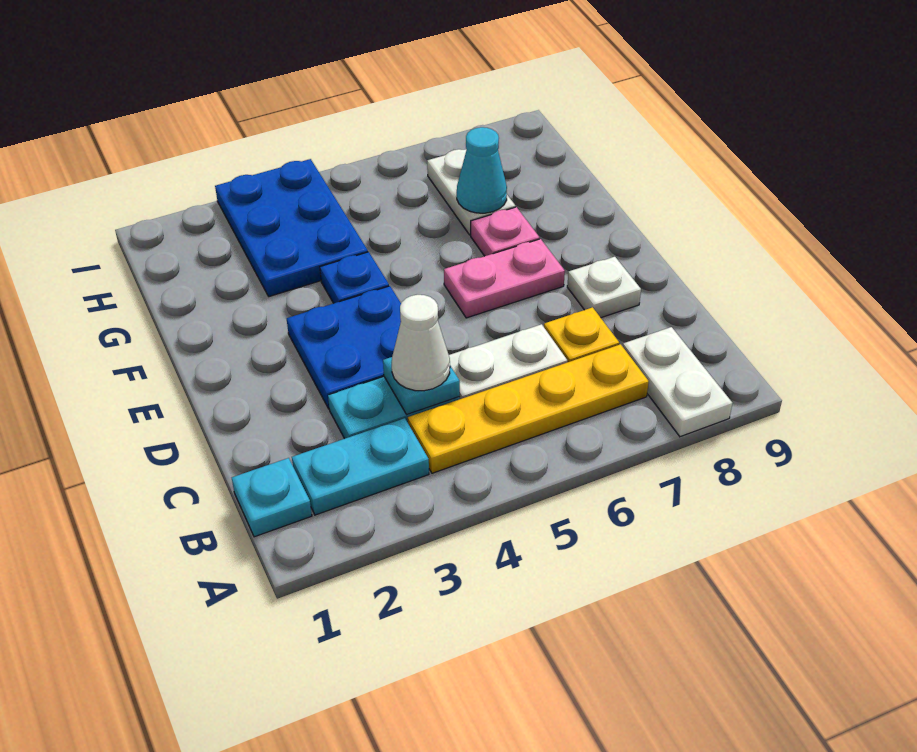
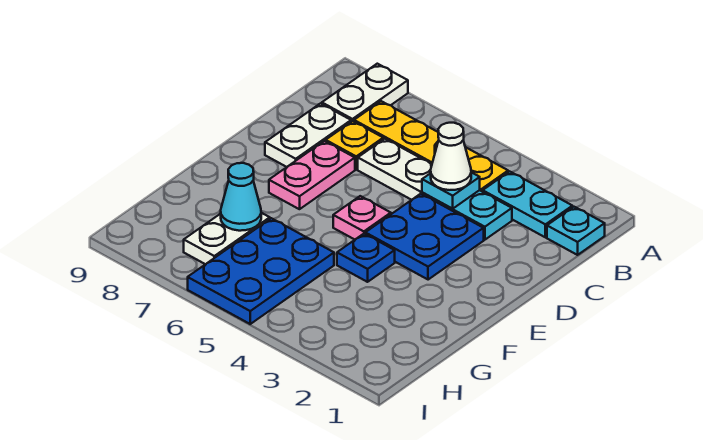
white plate D8 level 1 -> white plate C8:D8 level 1
pink plate E6:E7 level 1 -> pink plate D7:E7 level 1
pink plate F7 level 1 -> pink plate E5 level 1
blue plate G3:I4 level 1 -> blue plate G5:I6 level 1

